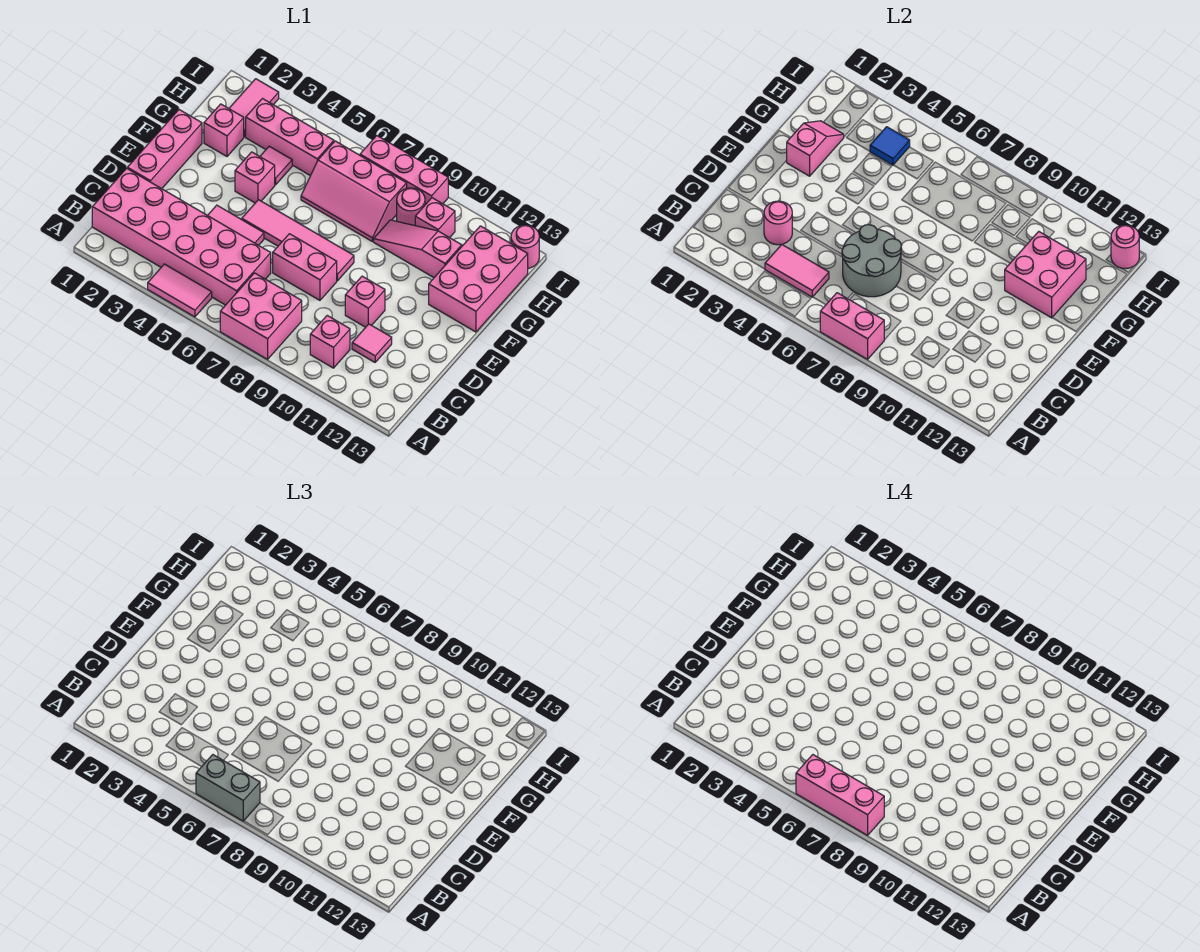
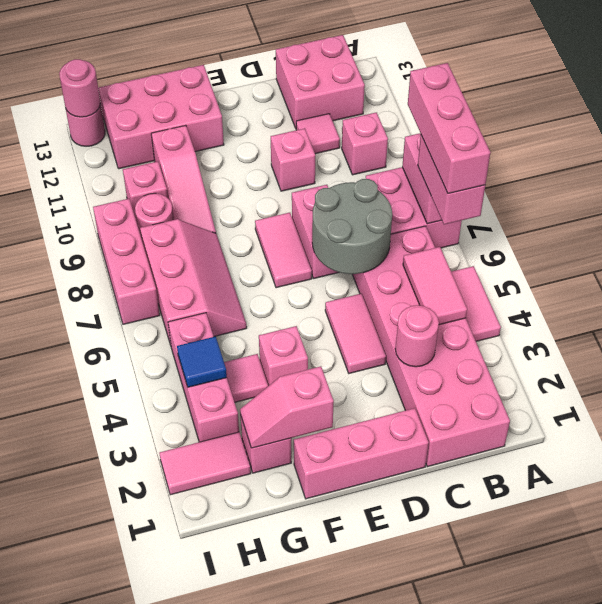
grey brick A6:A7 level 3 -> pink brick A6:A7 level 3
pink tile E5:E8 level 1 -> pink tile E7:E8 level 1
pink brick F11:G12 level 2 -> pink brick B12:C13 level 1

